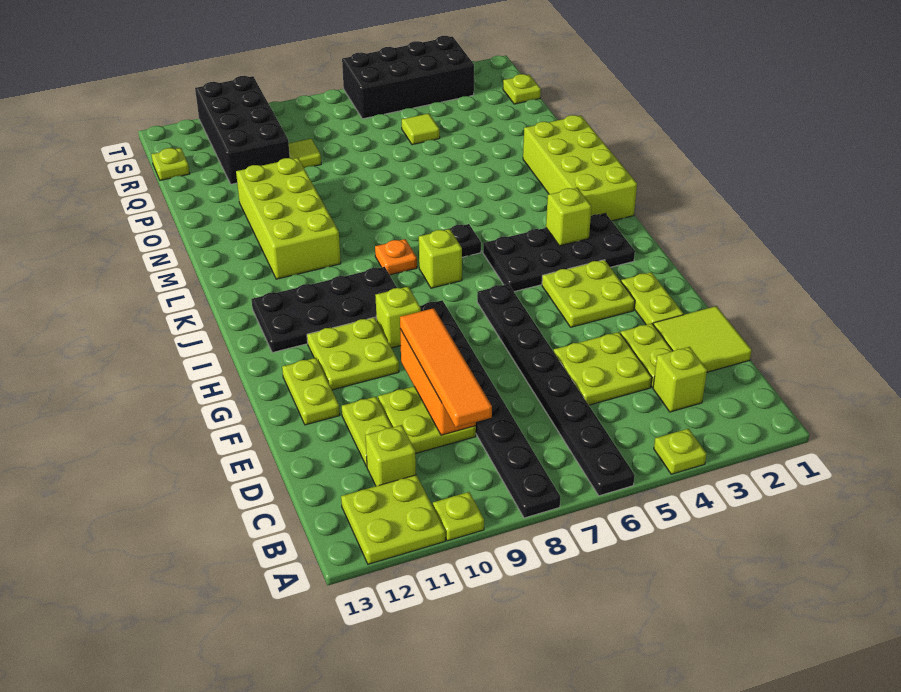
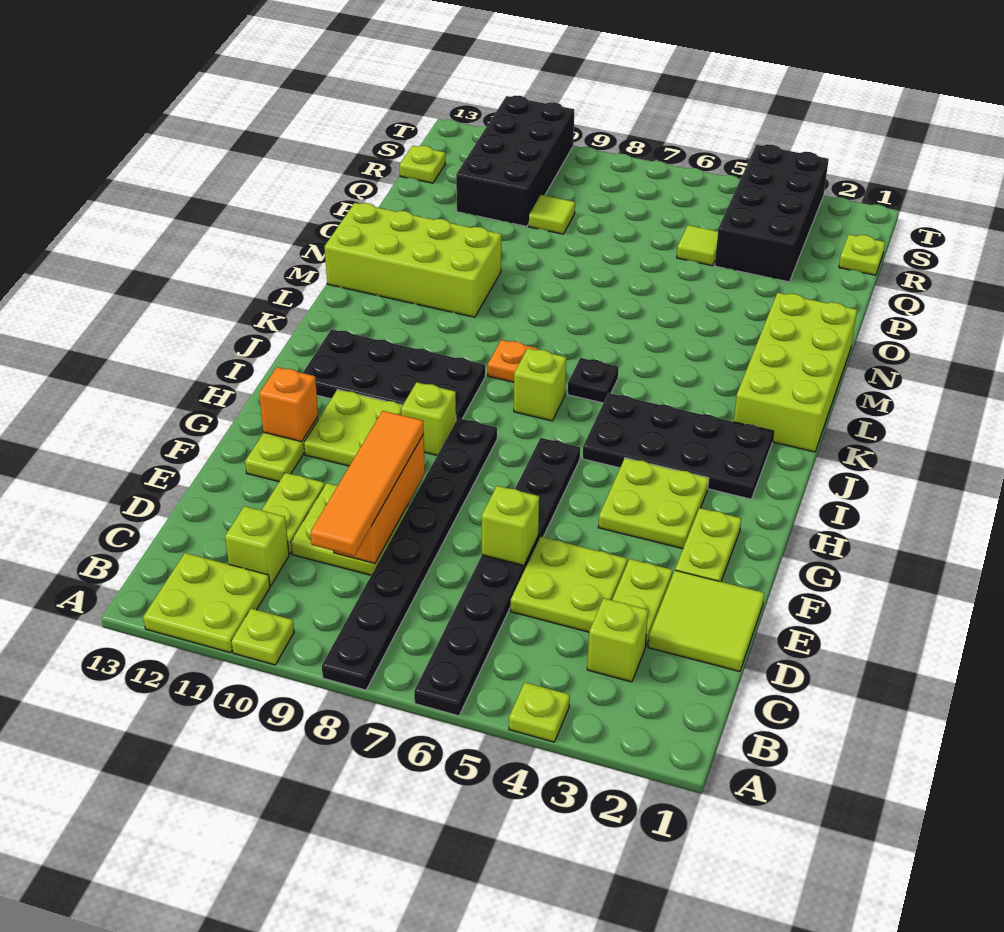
none -> orange brick G12 level 2
lime brick J3 level 2 -> lime brick E6 level 2
lime brick L10:O11 level 1 -> lime brick M10:N13 level 1
black brick S3:T6 level 1 -> black brick Q3:T4 level 1

